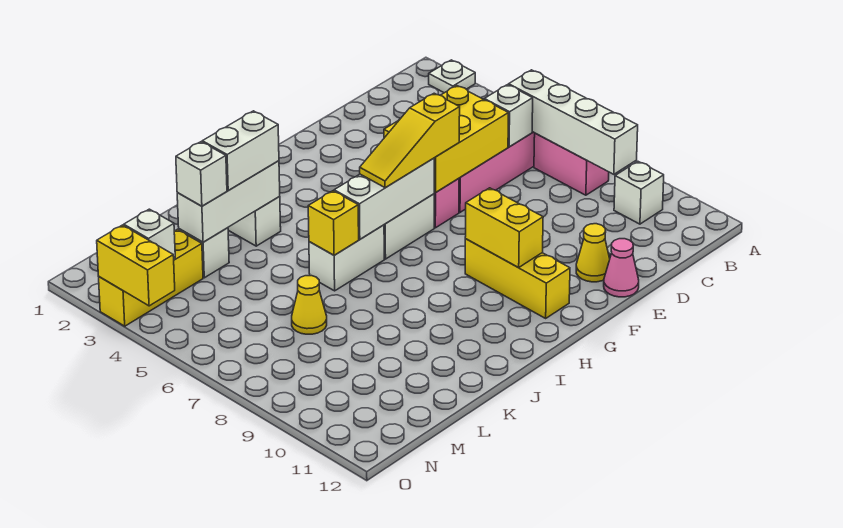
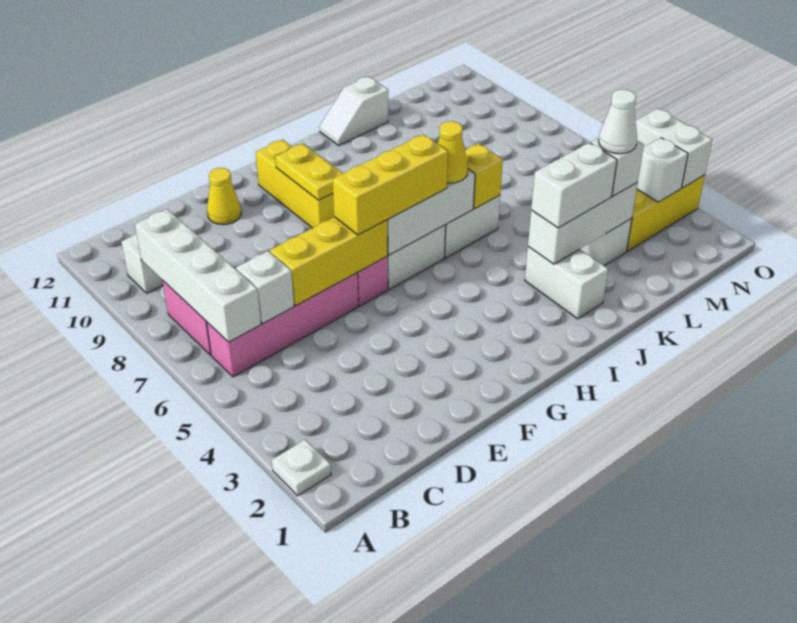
yellow brick D5:F6 level 2 -> yellow brick D6:F6 level 2
pink cone E12 level 1 -> none
yellow slope F6:H6 level 3 top F -> yellow brick F6:H6 level 3
yellow brick G9:G10 level 2 -> yellow plate G9:G10 level 2
none -> white slope J12:K12 level 1 top K
none -> white cone L3 level 4
yellow cone L7 level 1 -> yellow cone I6 level 3
yellow brick O3:O4 level 2 -> white brick O3:O4 level 2

